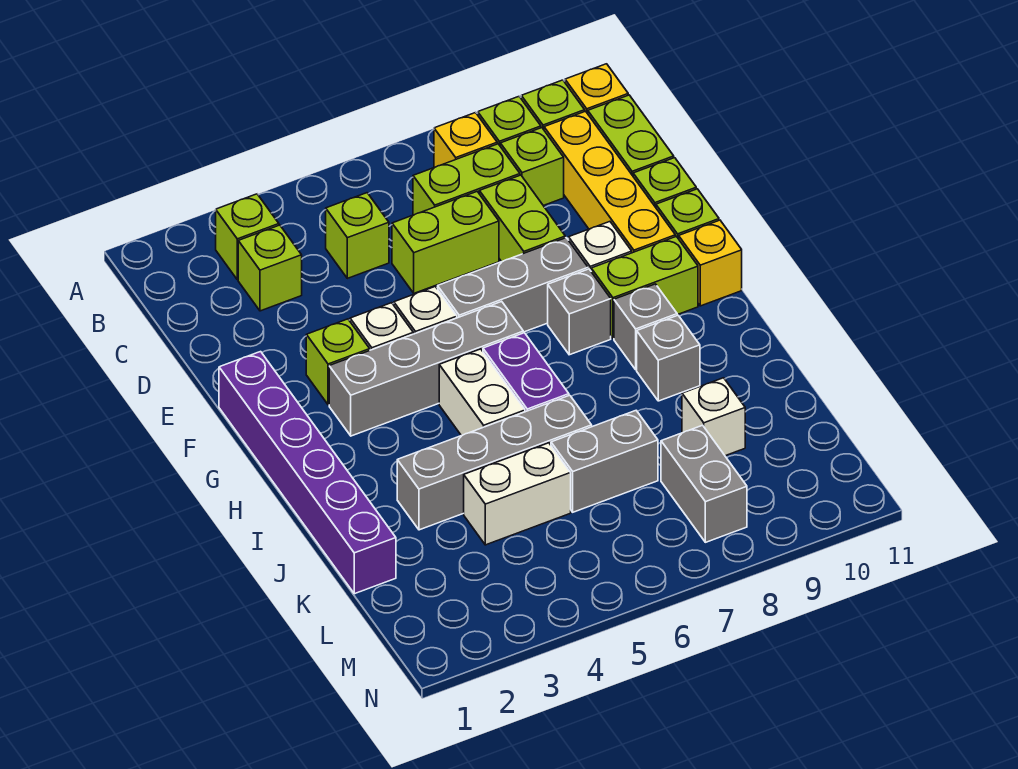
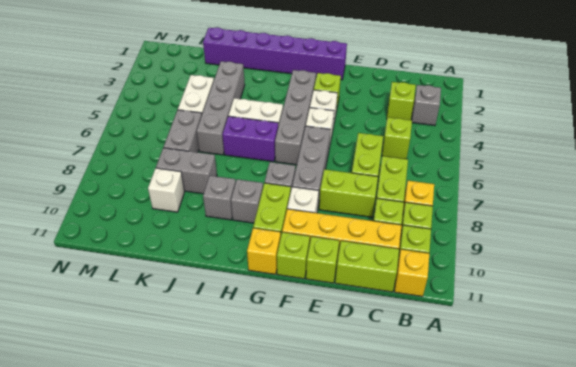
lime brick B3 level 1 -> grey brick B3 level 1
grey brick L8:M8 level 1 -> grey brick J8:K8 level 1

